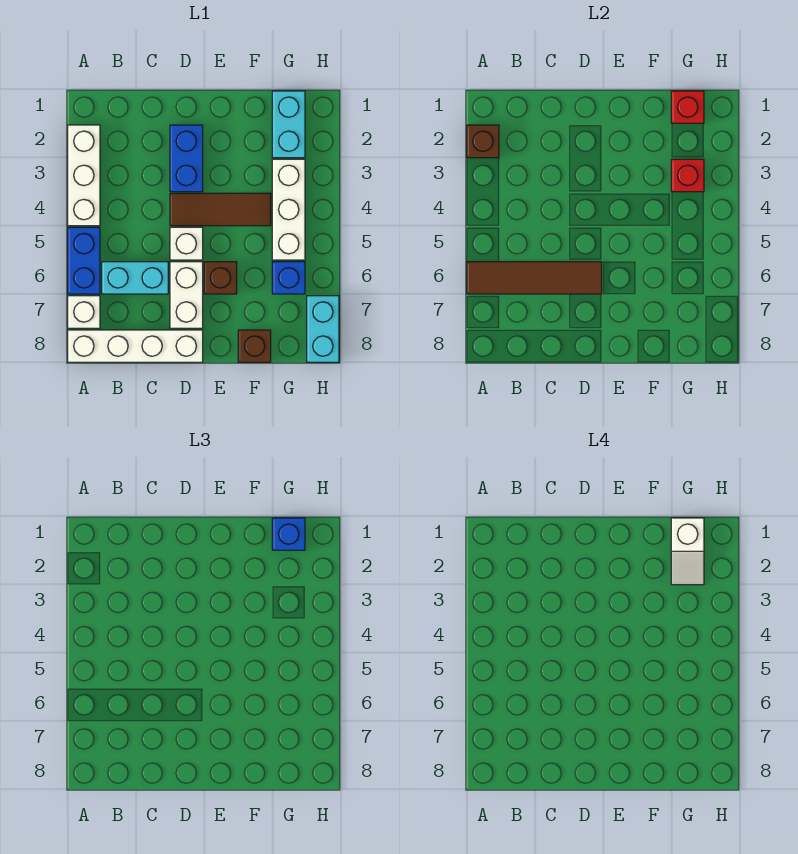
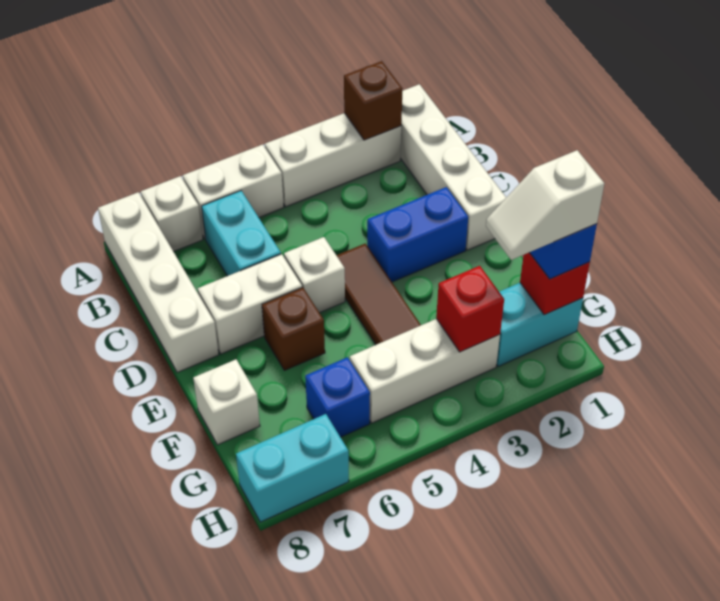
none -> white brick A1:D1 level 1
blue brick A5:A6 level 1 -> white brick A5:A6 level 1
brown tile A6:D6 level 2 -> none
brown brick F8 level 1 -> white brick F8 level 1

